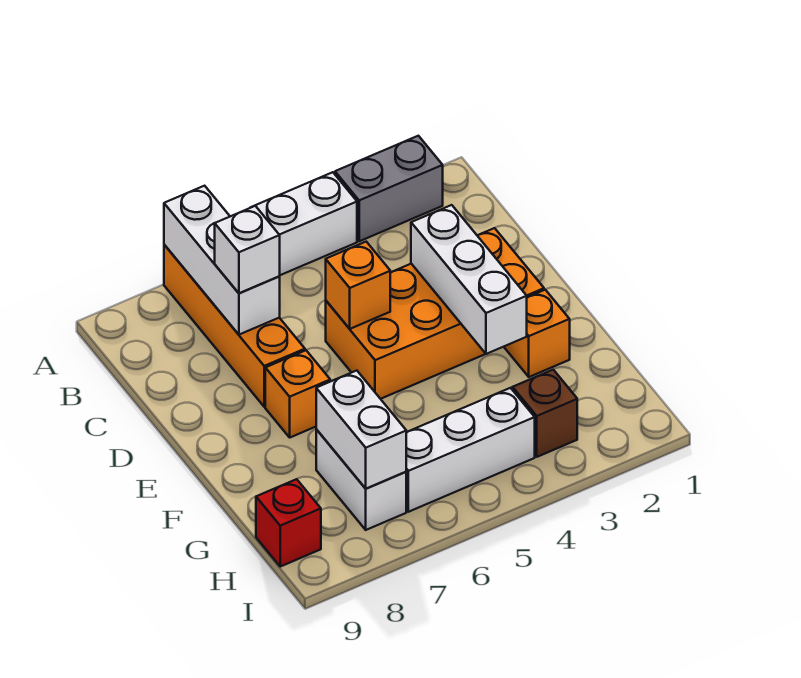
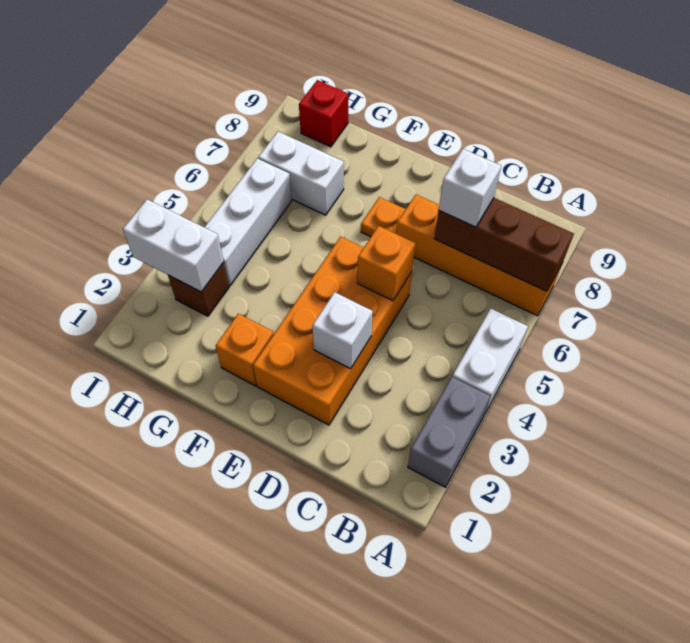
white brick A7:C7 level 2 -> brown brick A7:C7 level 2
white brick D3:F3 level 2 -> white brick D3 level 2
orange brick E7 level 1 -> orange plate E7 level 1
white brick G7:H7 level 2 -> white brick H3:I3 level 2

